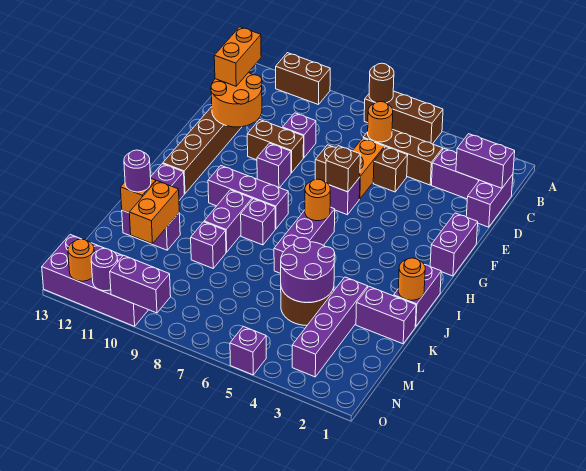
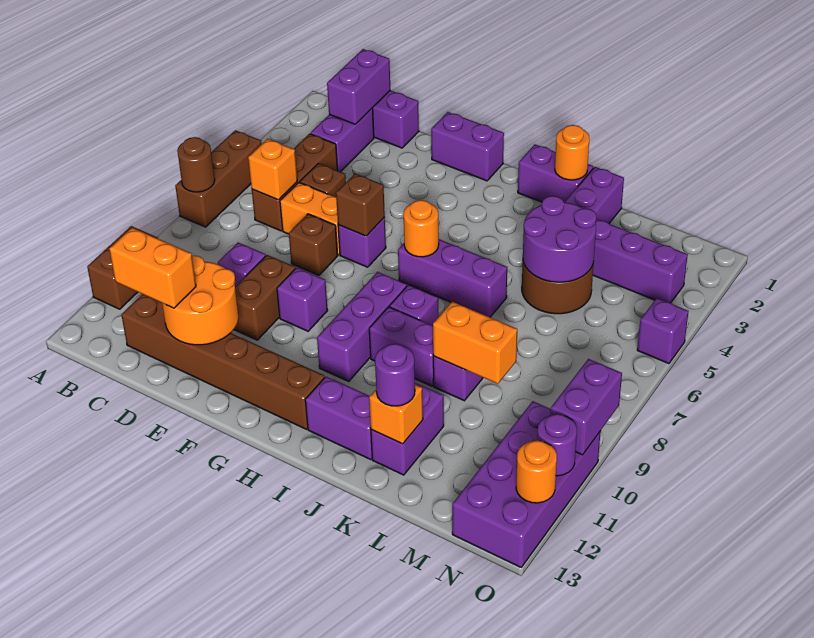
orange round brick C6 level 2 -> orange brick C6 level 2
orange brick K11:L11 level 2 -> orange brick K9:L9 level 2

